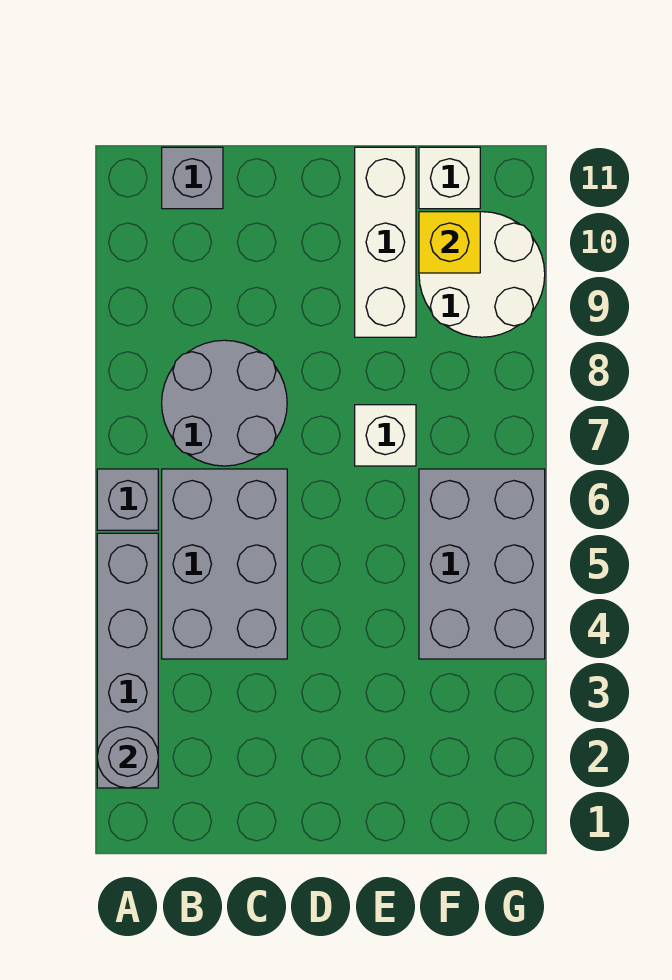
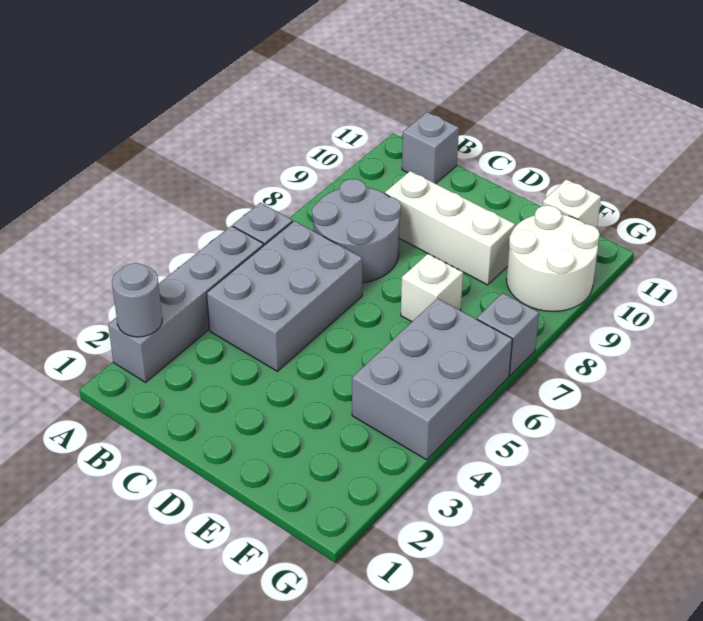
white brick E9:E11 level 1 -> white brick C9:E9 level 1
yellow brick F10 level 2 -> none
none -> grey brick G7 level 1

